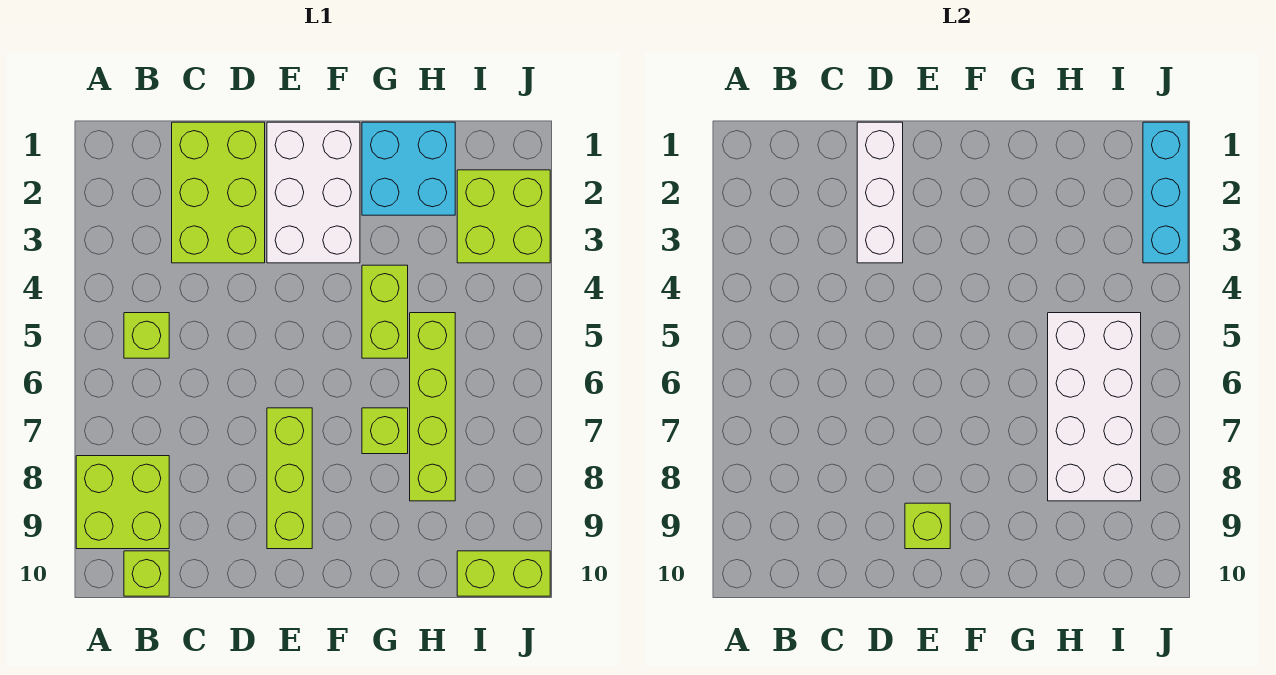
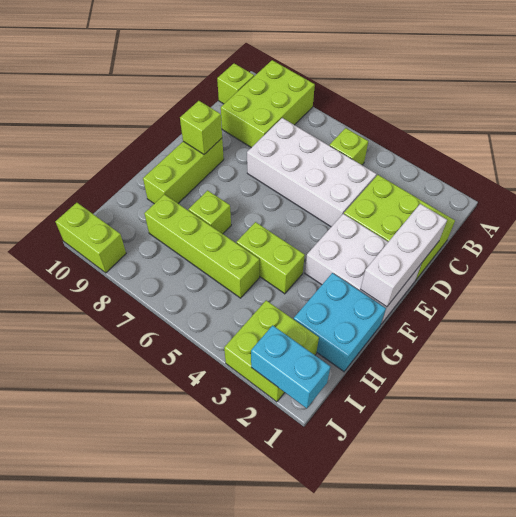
lime brick A8:B9 level 1 -> lime brick A8:C9 level 1
white brick D1:D3 level 2 -> white brick D1:F1 level 2
lime brick E7:E9 level 1 -> lime brick E9:G9 level 1
white brick H5:I8 level 2 -> white brick C4:D7 level 1
lime brick I10:J10 level 1 -> lime brick J9:J10 level 1
cyan brick J1:J3 level 2 -> cyan brick J1:J2 level 2

